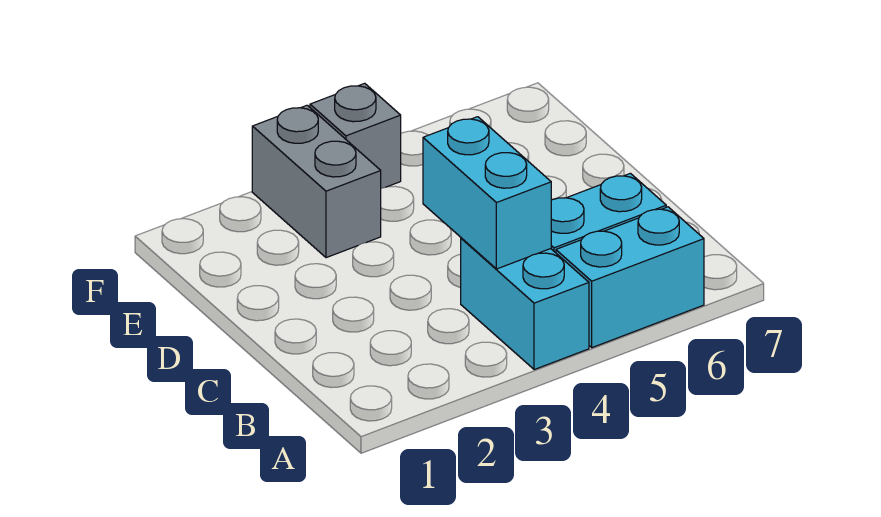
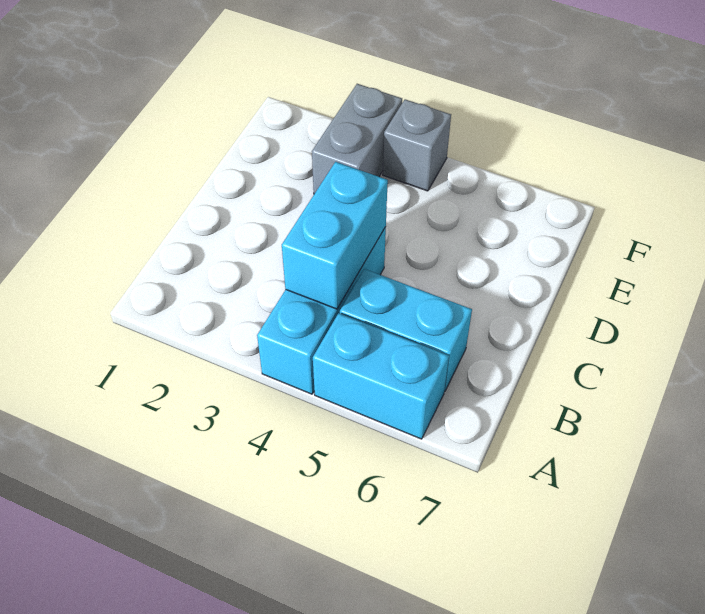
cyan brick A4:B4 level 1 -> cyan brick A4:C4 level 1

